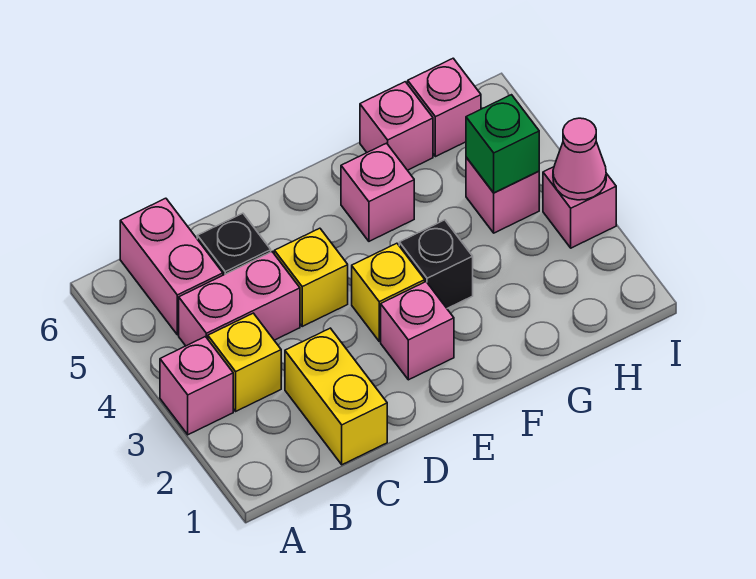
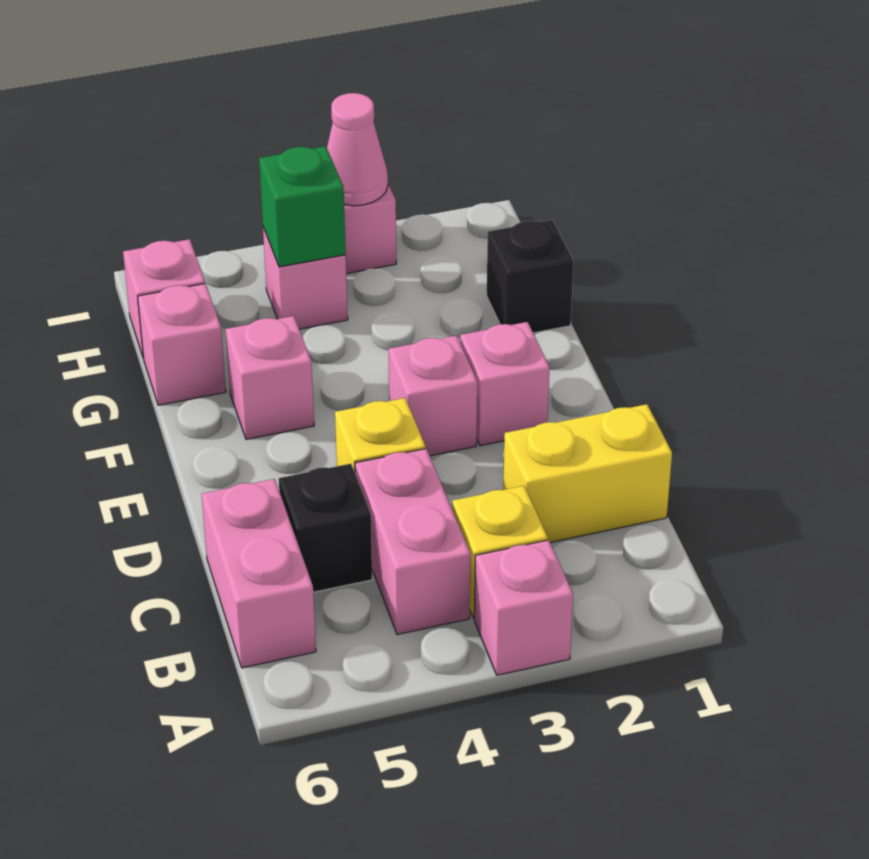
pink brick B5:B6 level 1 -> pink brick B6:C6 level 1
yellow brick E3 level 1 -> pink brick E3 level 1
black brick F3 level 1 -> black brick G1 level 1

